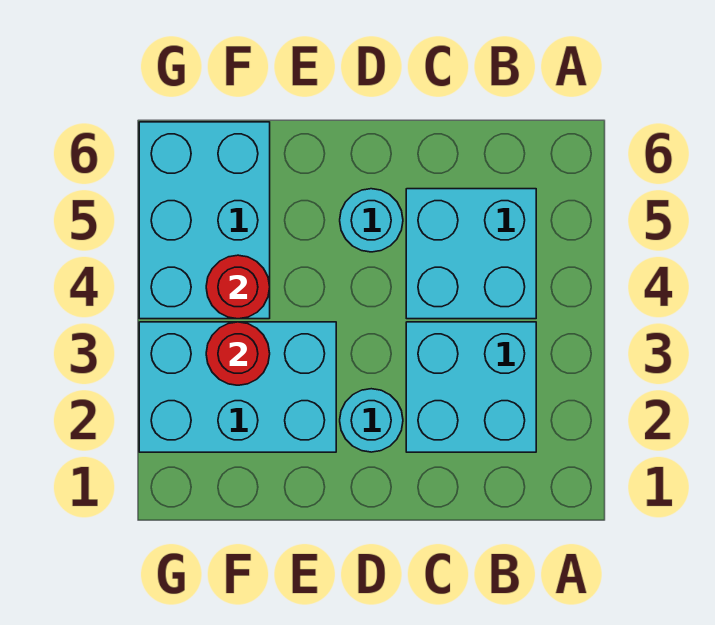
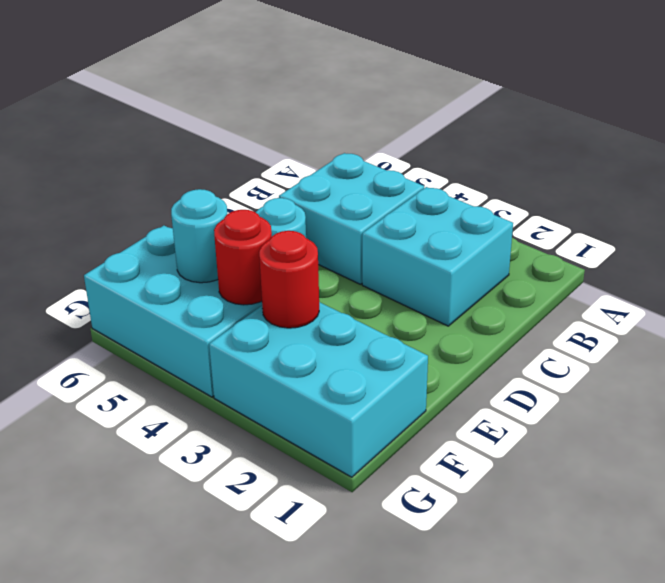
cyan round brick D2 level 1 -> cyan round brick F5 level 2
cyan brick E2:G3 level 1 -> cyan brick F1:G3 level 1

